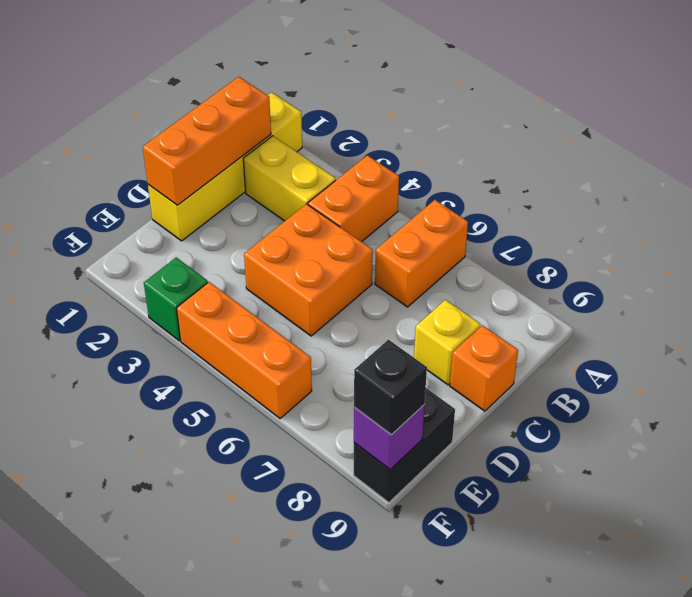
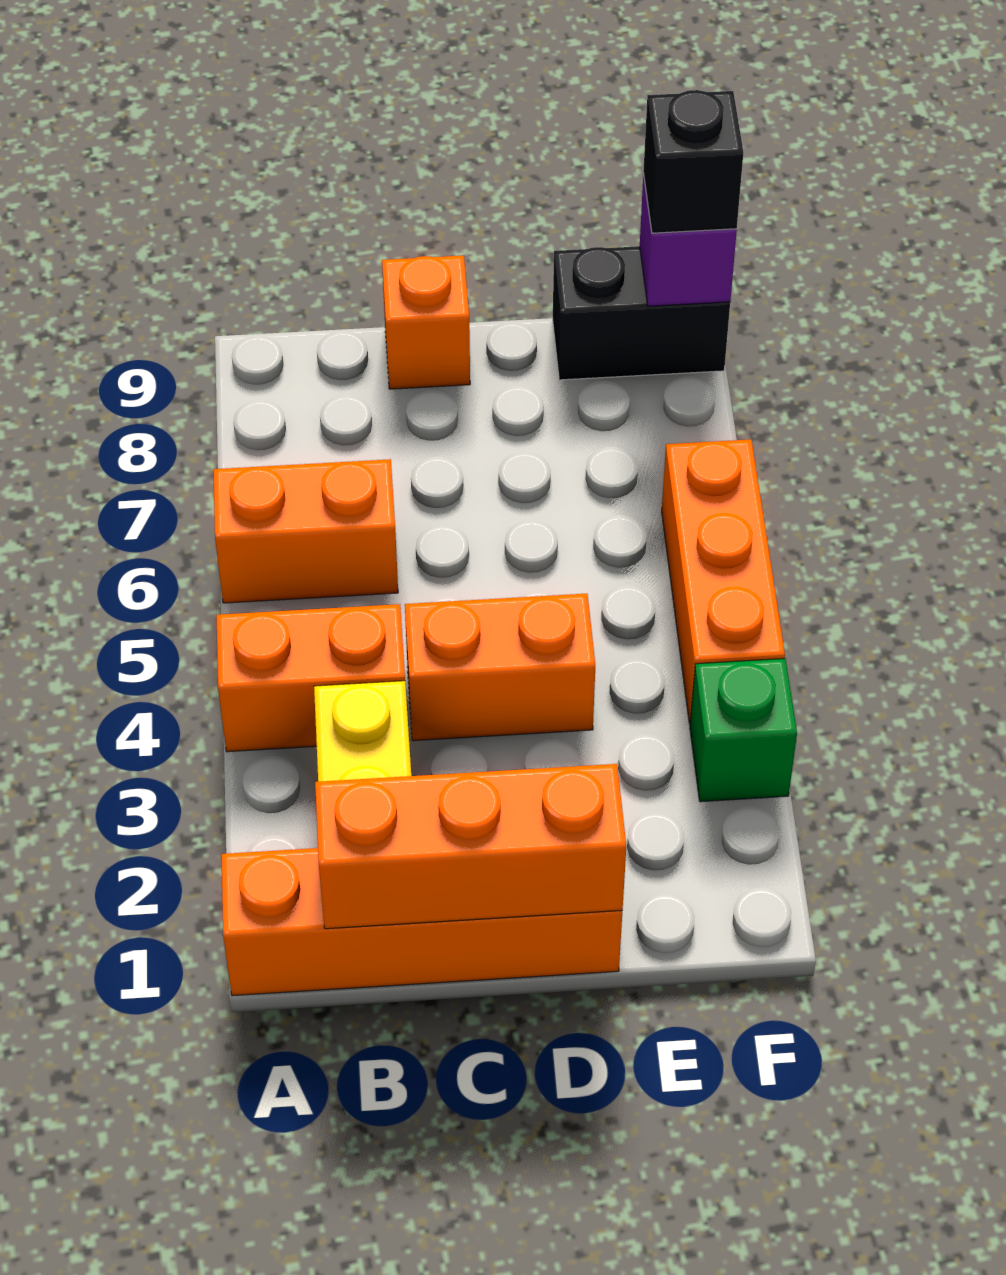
yellow brick A1:D1 level 1 -> orange brick A1:D1 level 1
orange brick C4:D5 level 1 -> orange brick C4:D4 level 1
yellow brick C8 level 1 -> none

